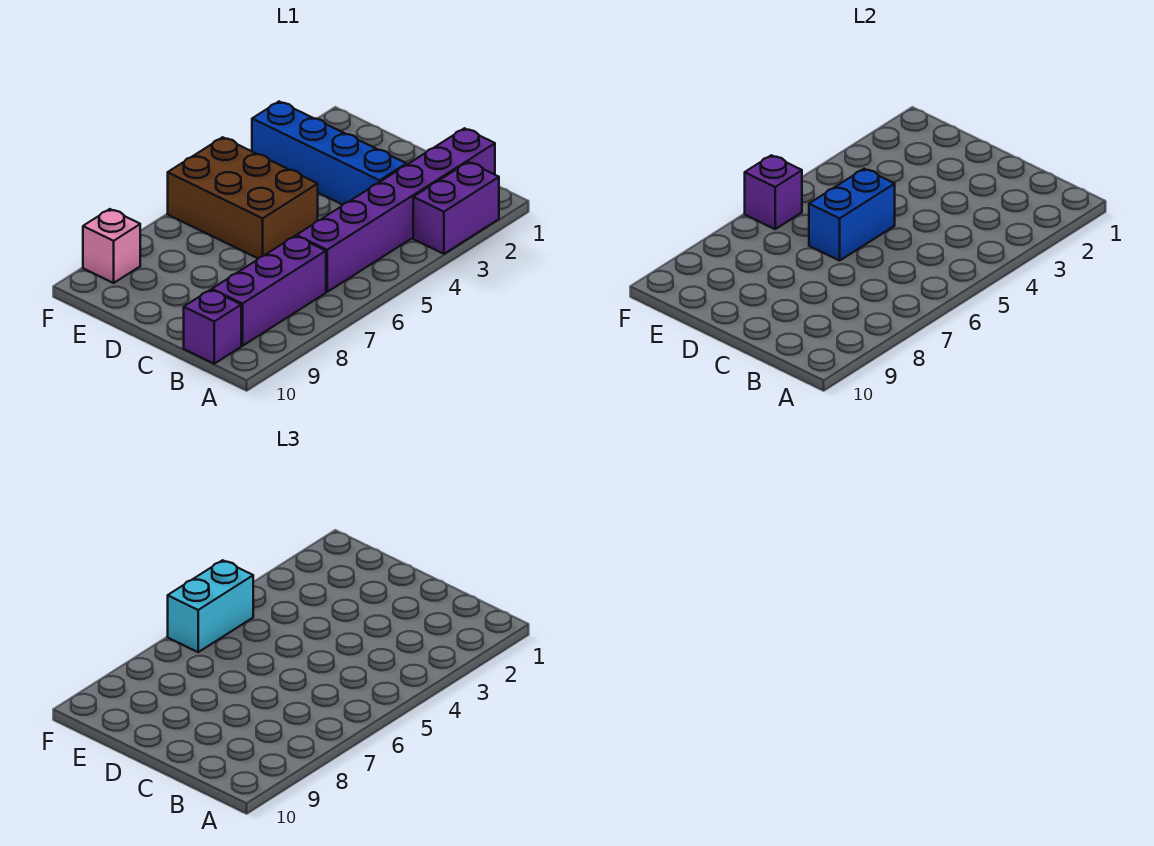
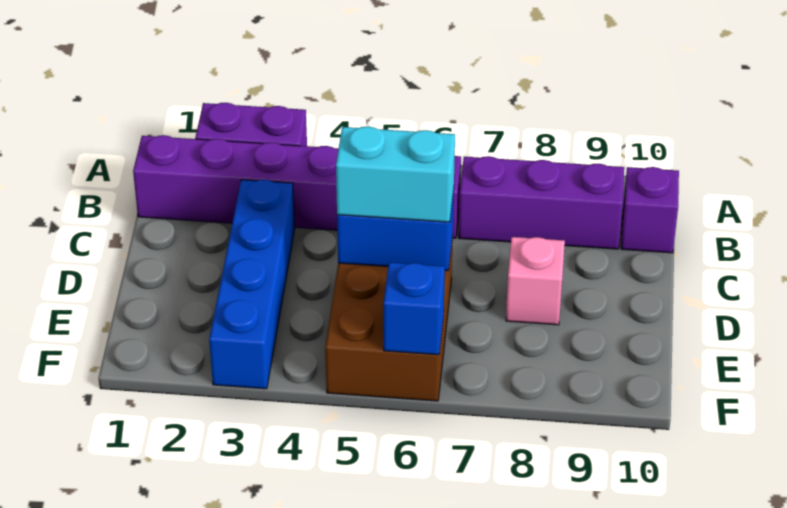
cyan brick F5:F6 level 3 -> cyan brick D5:D6 level 3
purple brick F6 level 2 -> blue brick F6 level 2
pink brick F9 level 1 -> pink brick D8 level 1

